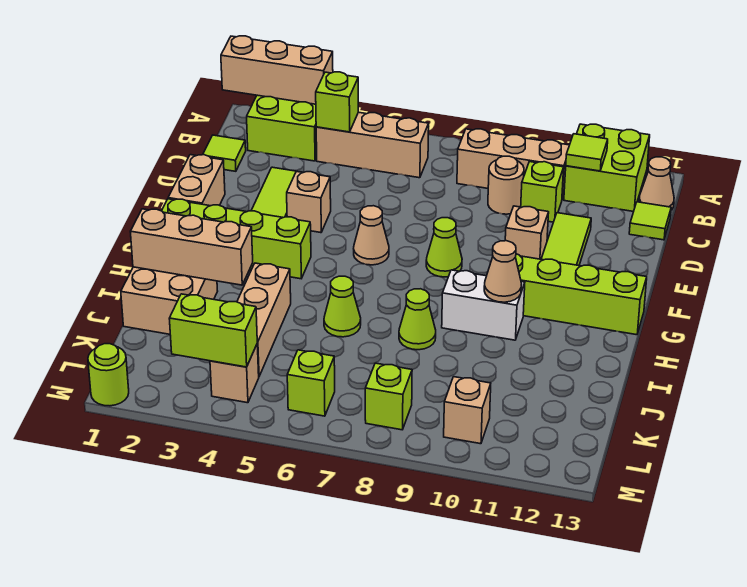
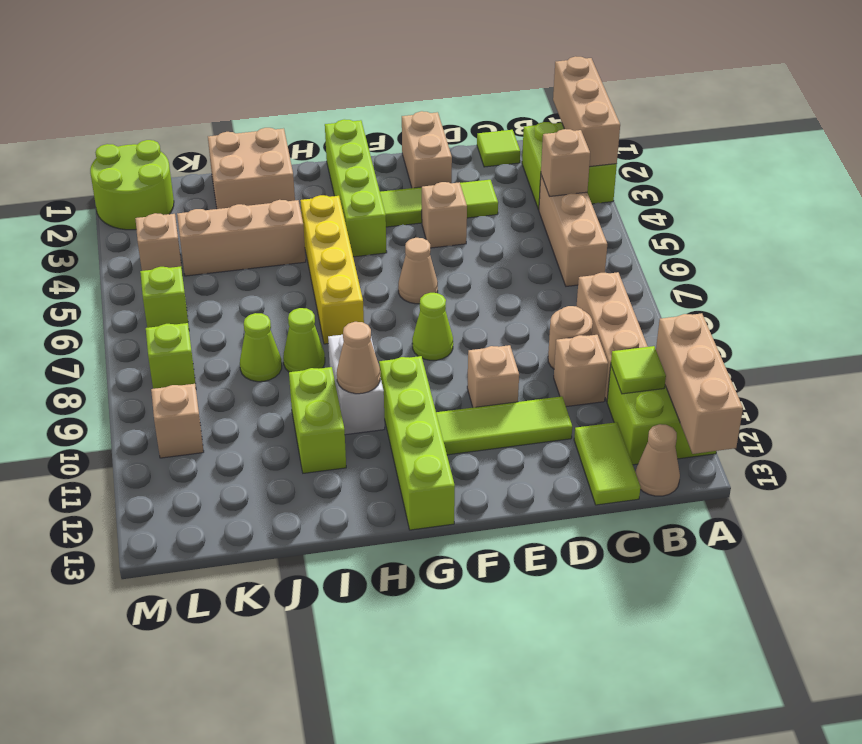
lime brick B4 level 2 -> tan brick B4 level 2
lime brick C10 level 1 -> tan brick C10 level 1
lime tile C13 level 1 -> lime tile C12:C13 level 1
tan brick E1:F1 level 1 -> tan brick E1:E2 level 1
none -> yellow brick H4:H7 level 1
tan brick I1:I3 level 2 -> tan brick A11:A13 level 2
lime cone I6 level 1 -> lime cone J8 level 1
lime brick L3:L4 level 2 -> lime brick I10:I11 level 1
lime round brick M1 level 1 -> lime round brick L1:M2 level 1

